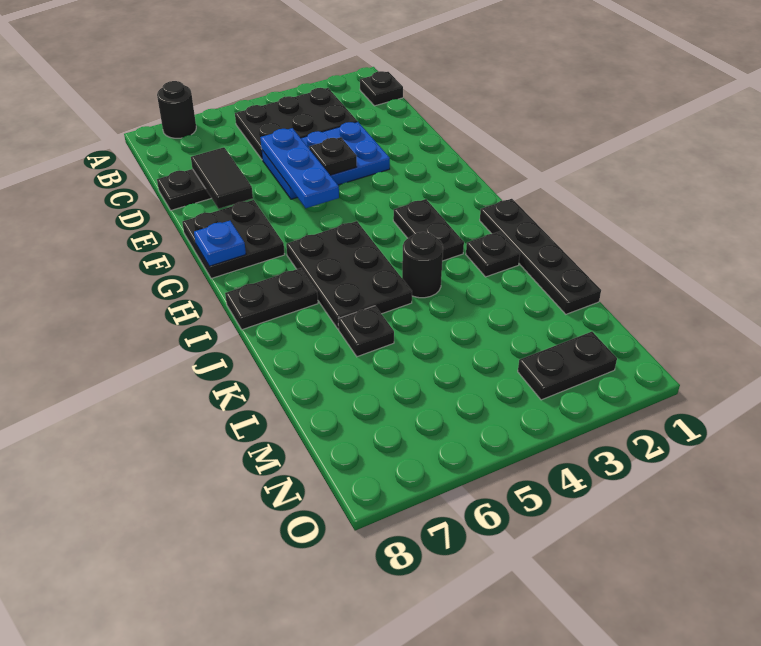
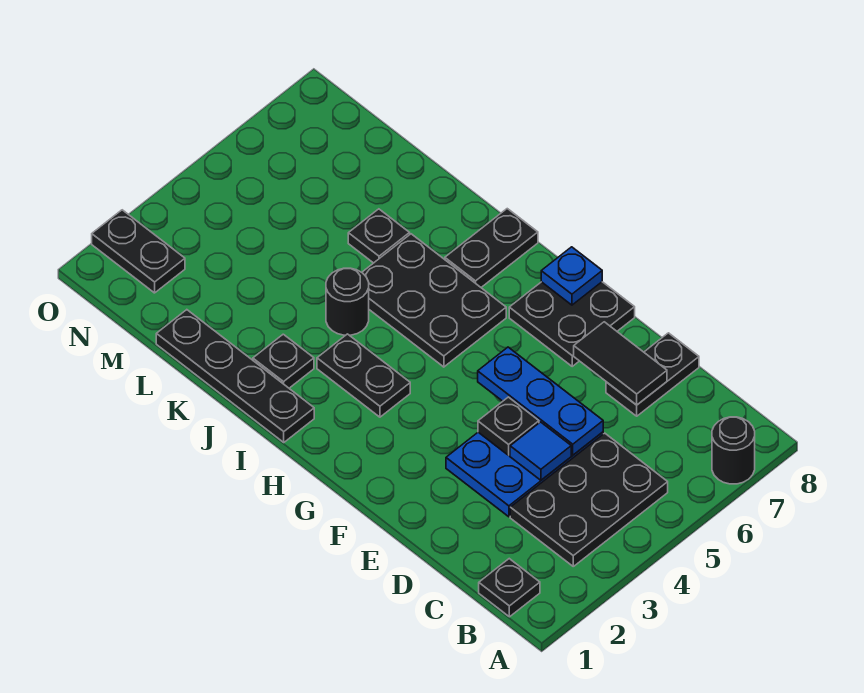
none -> blue tile D4 level 2
black plate N2:N3 level 1 -> black plate N2:O2 level 1

